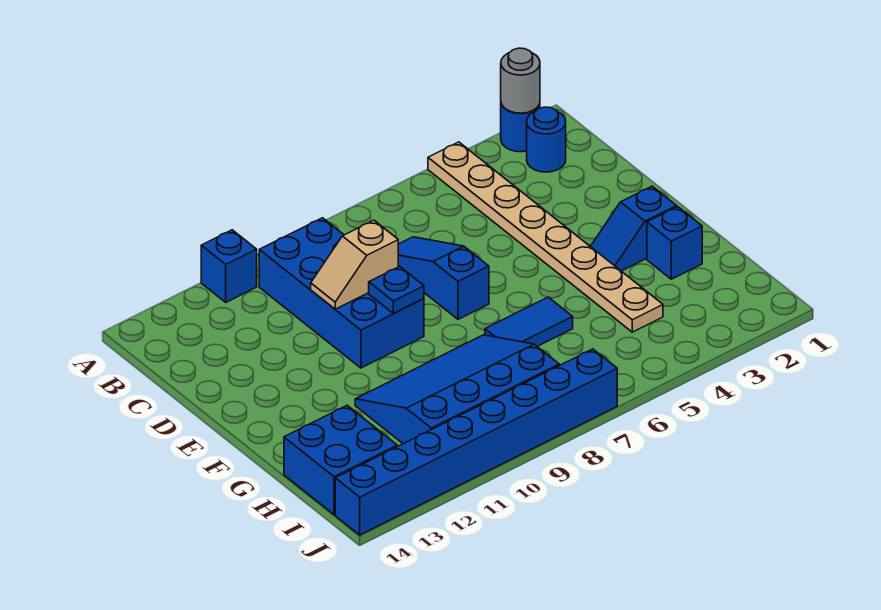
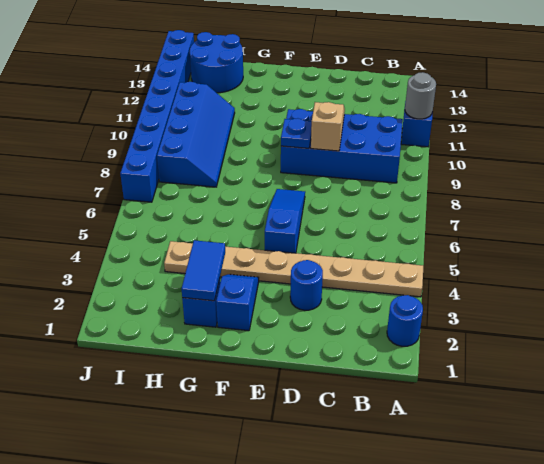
grey round brick A2 level 2 -> grey round brick A11 level 2
blue round brick B2 level 1 -> blue round brick D3 level 1
blue slope C7:E7 level 1 top E -> blue slope E5:E7 level 1 top 5
blue tile G6:G7 level 1 -> blue tile G2:G3 level 2
blue slope G8:I11 level 1 top I -> blue slope H8:I11 level 1 top I
blue brick H13:I14 level 1 -> blue round brick H13:I14 level 1

